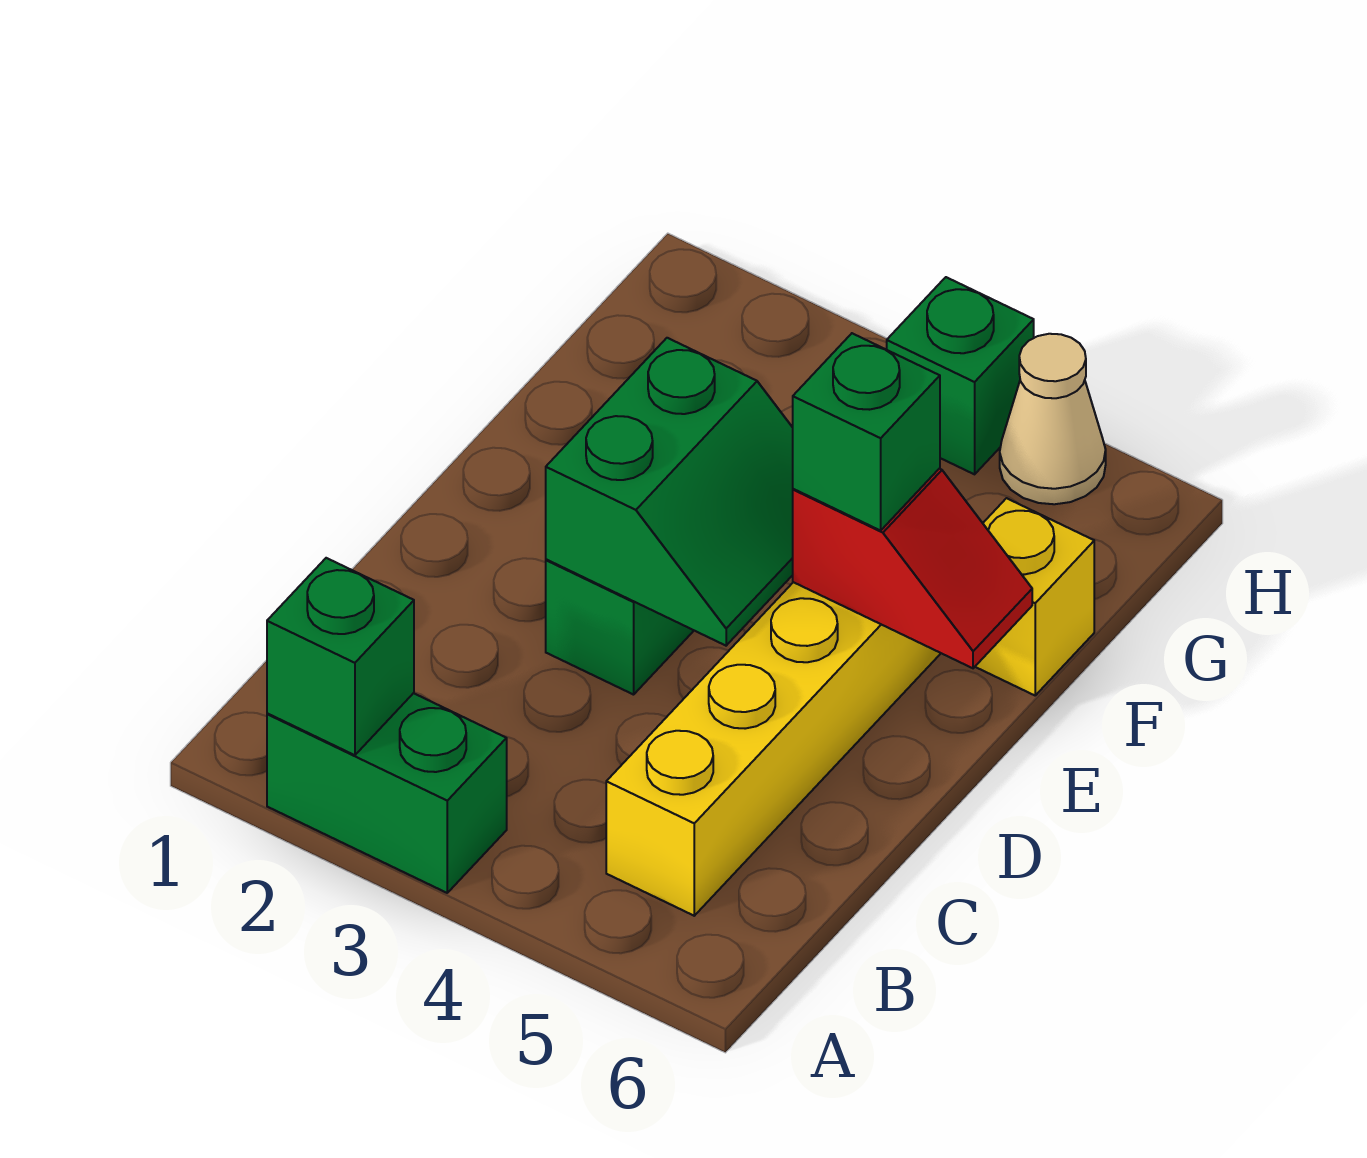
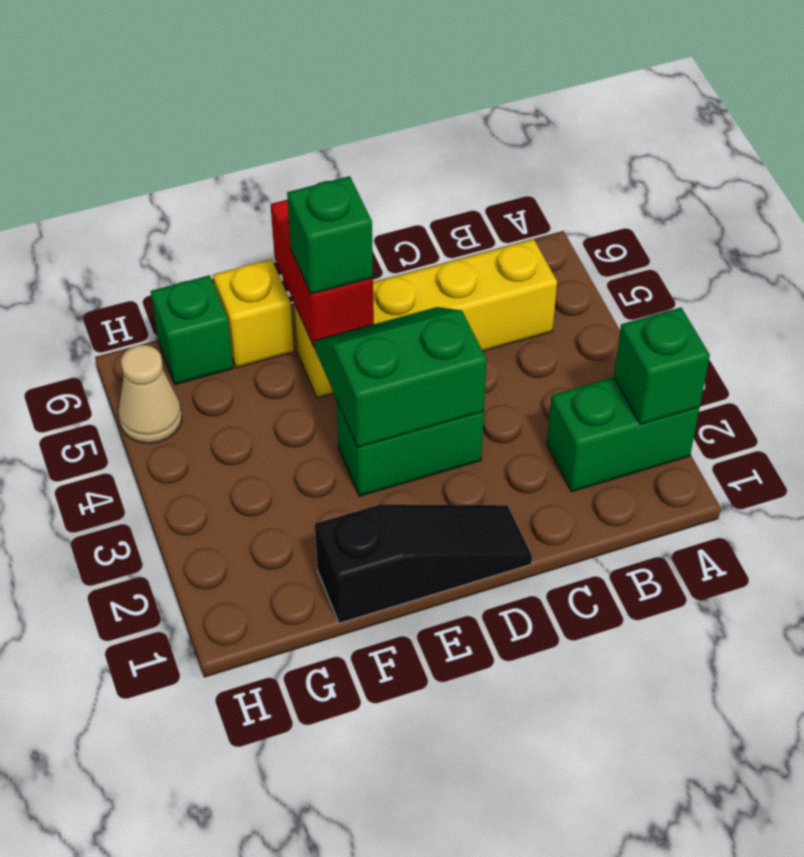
green brick A2:A3 level 1 -> green brick A2:B2 level 1
none -> black slope D1:F1 level 1 top F
red slope E5:E6 level 2 top 5 -> red brick E5:E6 level 2
green brick H4 level 1 -> green brick G6 level 1

